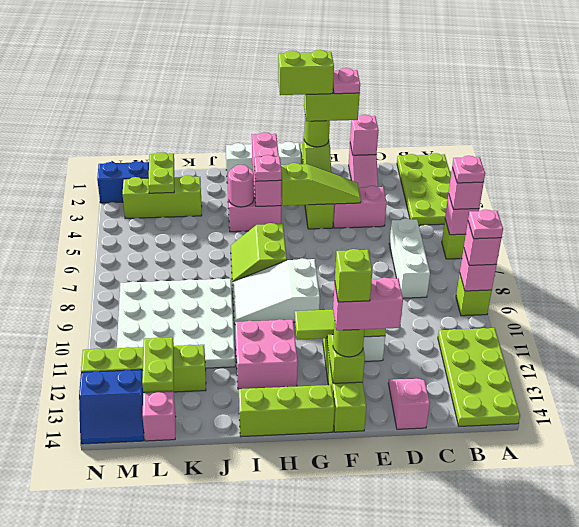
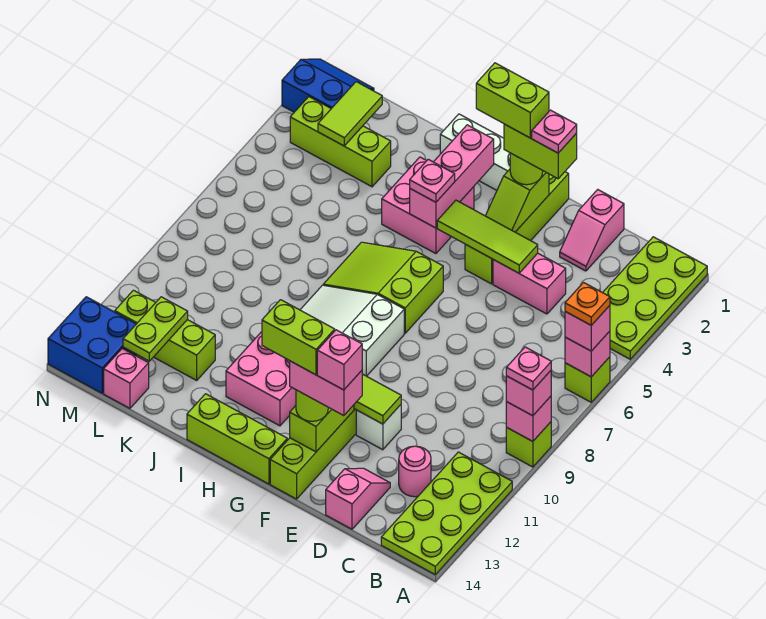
pink plate A6 level 4 -> orange plate A6 level 4
white brick C6:C8 level 1 -> none
pink brick D1 level 2 -> pink brick E13 level 5
lime slope E4:G4 level 2 top G -> lime tile E4:G4 level 2
lime brick F13 level 5 -> lime brick F13:G13 level 5
lime slope H6:I7 level 1 top H -> lime slope G6:I7 level 1 top G
pink round brick I4 level 2 -> pink round brick C12 level 1
white plate J8:M11 level 1 -> none
lime brick K12:N12 level 1 -> lime brick K12:M12 level 1
lime plate L2:L3 level 2 -> lime tile L2:L3 level 2
blue slope M13:N14 level 1 top 13 -> blue brick M13:N14 level 1

